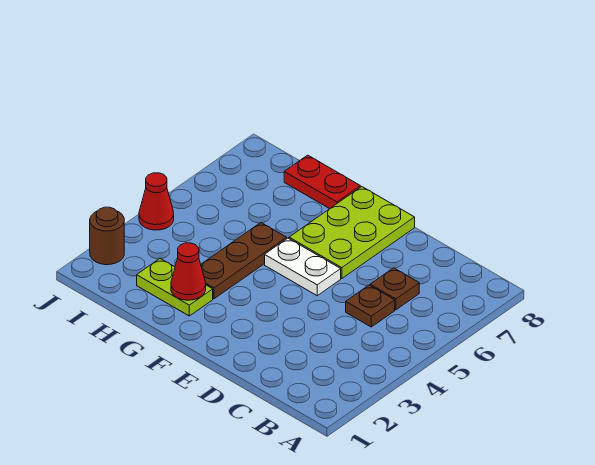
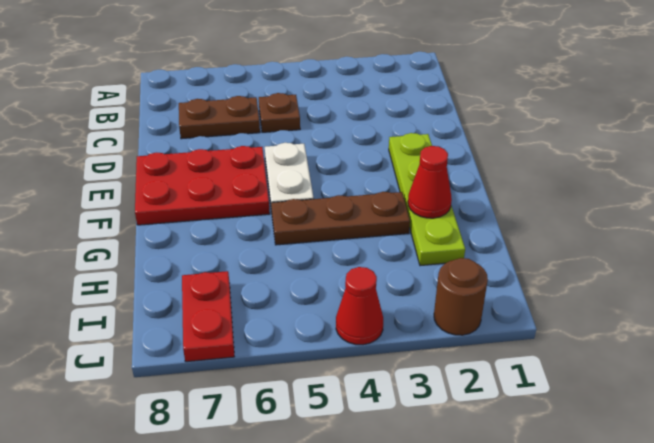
brown plate C6 level 1 -> brown plate C6:C7 level 1
lime plate E6:F8 level 1 -> red plate E6:F8 level 1
lime plate G2:H2 level 1 -> lime plate E2:H2 level 1
red plate G8:H8 level 1 -> red plate I7:J7 level 1

